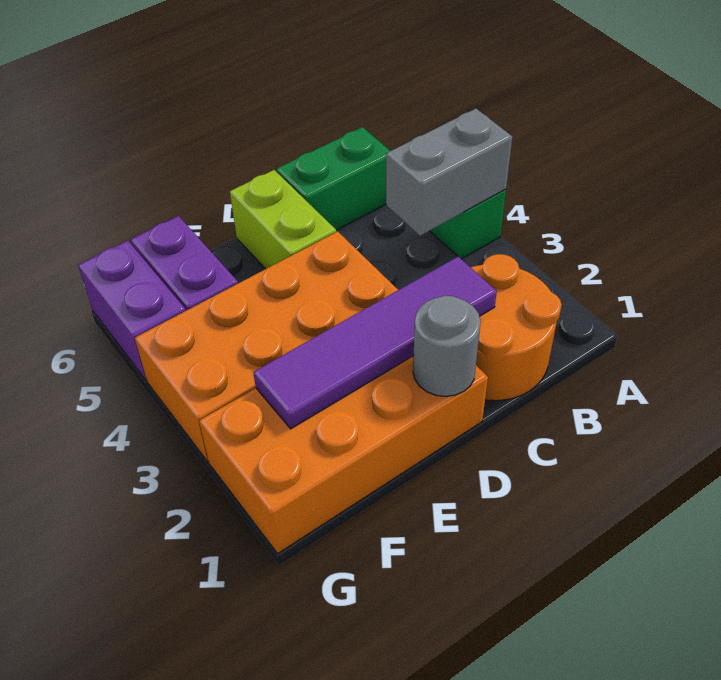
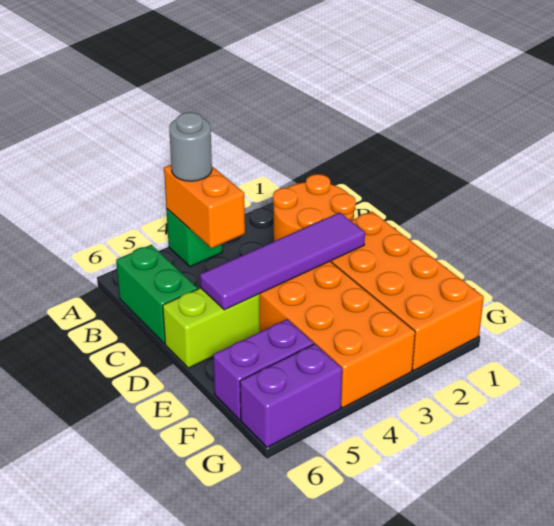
grey brick A4:B4 level 2 -> orange brick A4:B4 level 2
purple tile C2:F2 level 2 -> purple tile D2:D5 level 2
grey round brick D1 level 2 -> grey round brick A4 level 3

